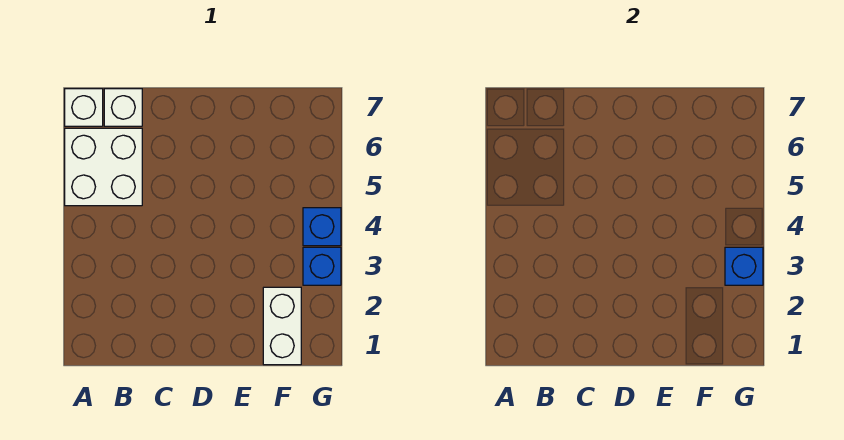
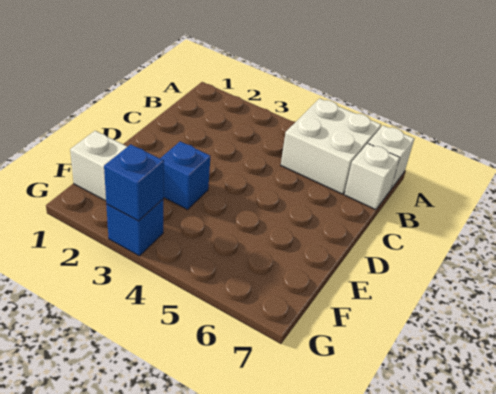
blue brick G4 level 1 -> blue brick E3 level 1

